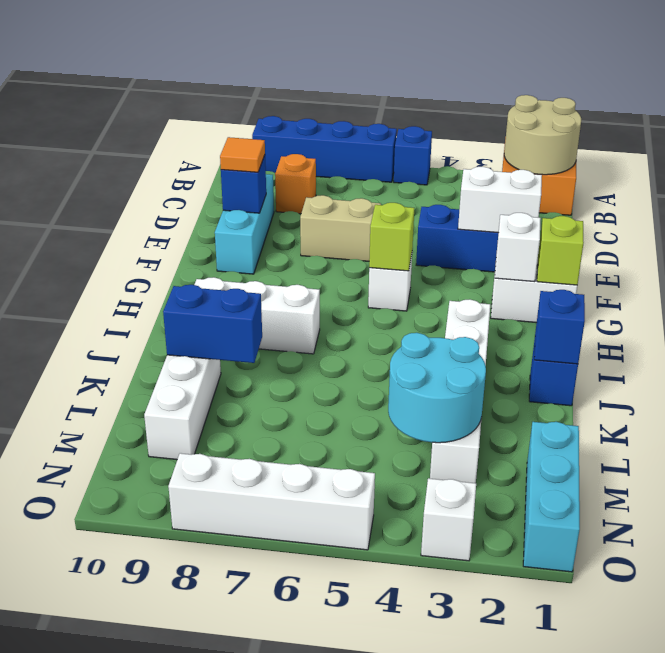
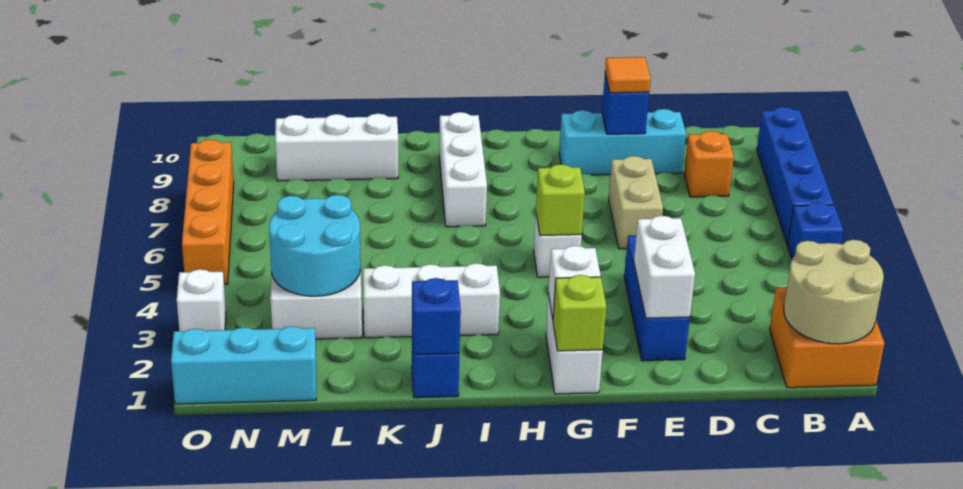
blue brick K8:K9 level 2 -> none
white brick O5:O8 level 1 -> orange brick O5:O8 level 1

